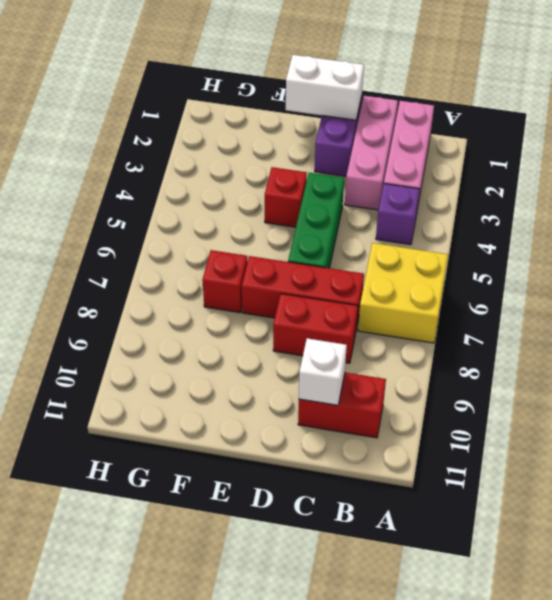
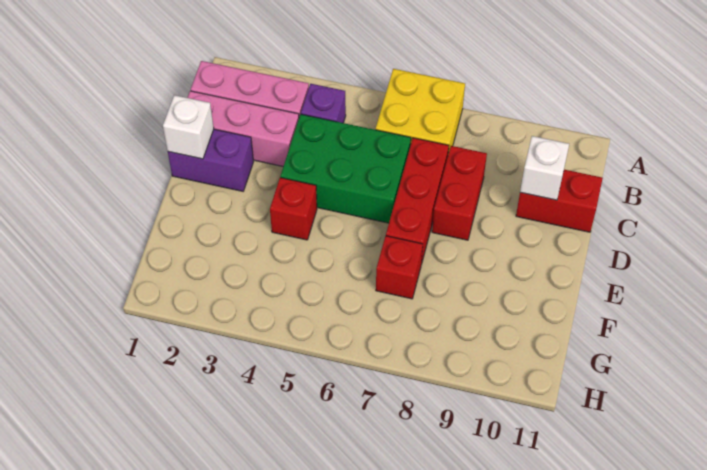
red brick B10:C10 level 1 -> red brick C10:C11 level 1
white brick D1:E1 level 2 -> white brick D1 level 2
green brick D4:D6 level 1 -> green brick C4:D6 level 1

